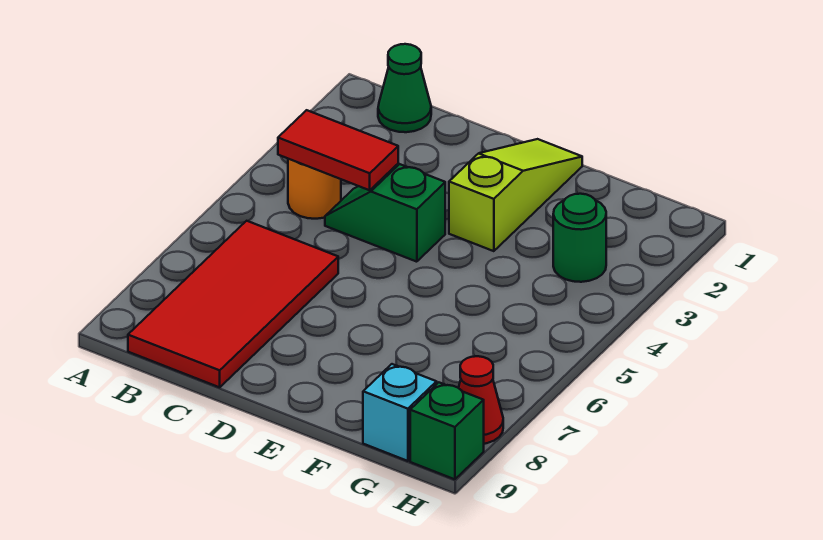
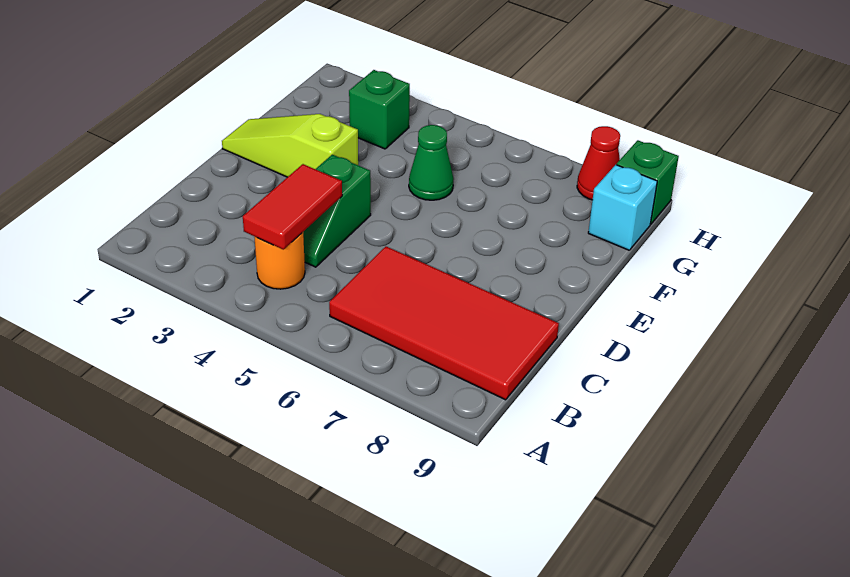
green cone B1 level 1 -> green cone F5 level 1
green round brick G3 level 1 -> green brick G3 level 1

